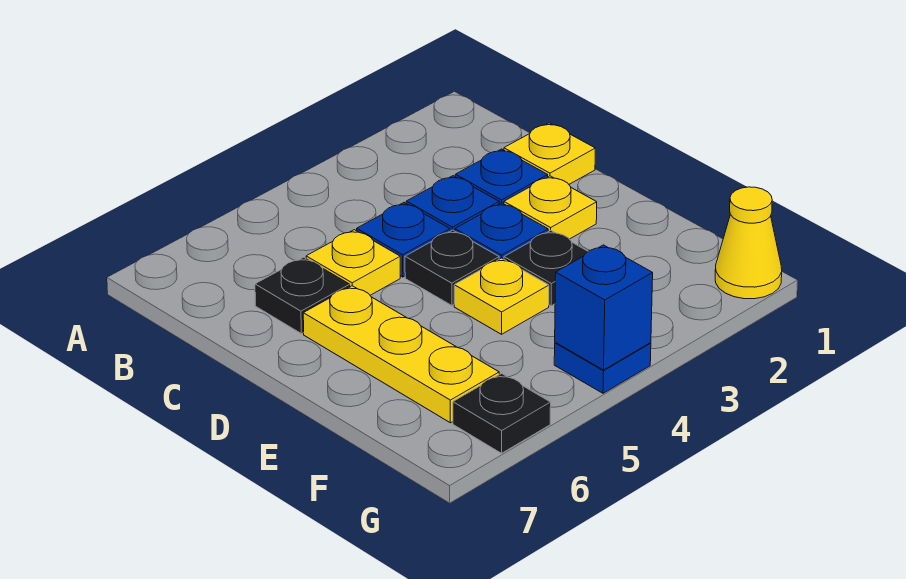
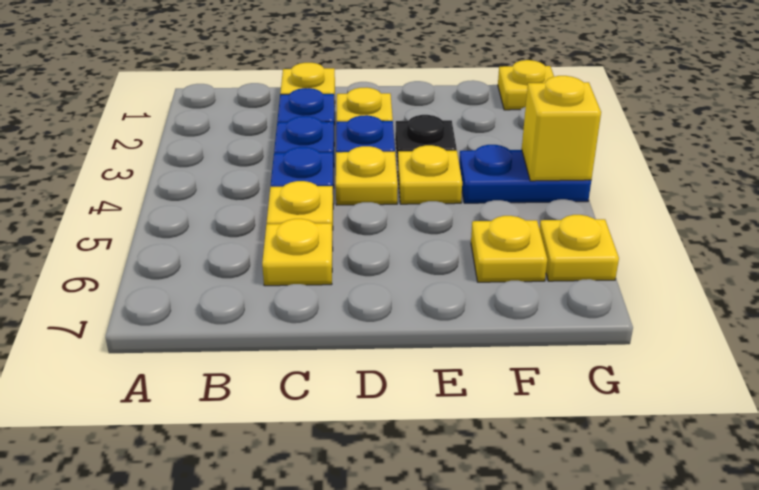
black plate C6 level 1 -> yellow plate C6 level 1
black plate D4 level 1 -> yellow plate D4 level 1
yellow plate D6:F6 level 1 -> yellow plate F6 level 1
yellow cone G1 level 1 -> yellow plate G1 level 1
blue plate G4 level 1 -> blue plate F4:G4 level 1
blue brick G4 level 2 -> yellow brick G4 level 2
black plate G6 level 1 -> yellow plate G6 level 1

